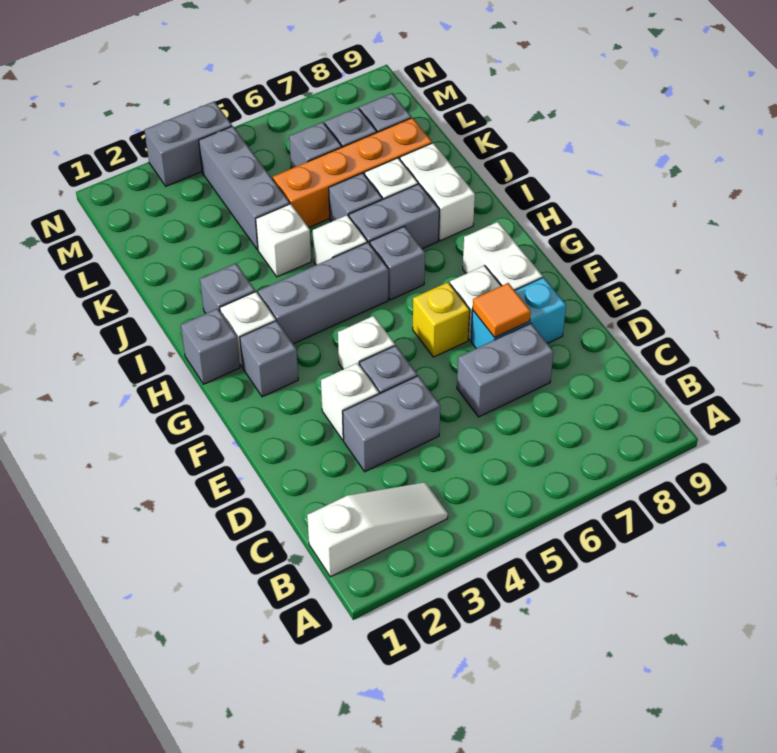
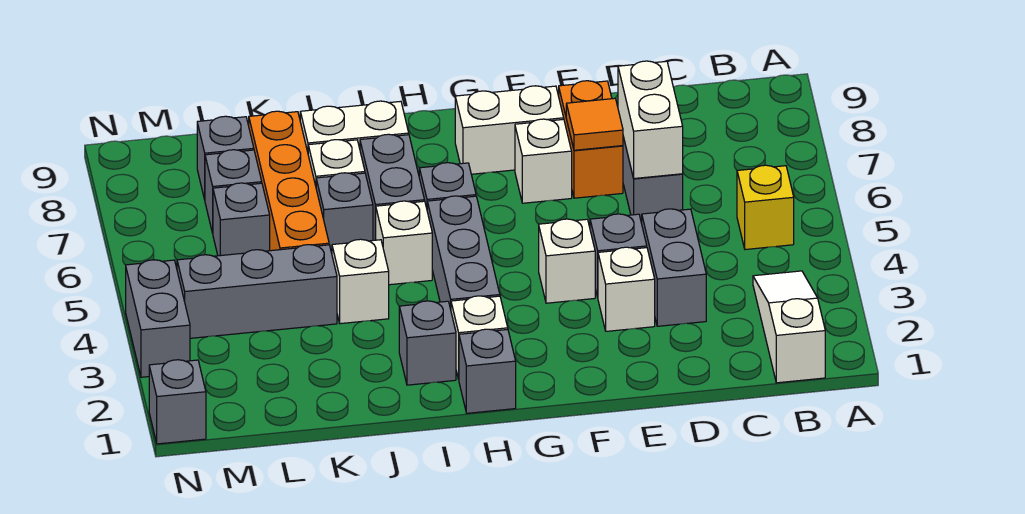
none -> white brick D6:D7 level 2
cyan brick E7:E8 level 1 -> orange brick E7:E8 level 1
yellow brick F6 level 1 -> yellow brick B5 level 1
grey brick G2 level 1 -> grey brick N1 level 1

